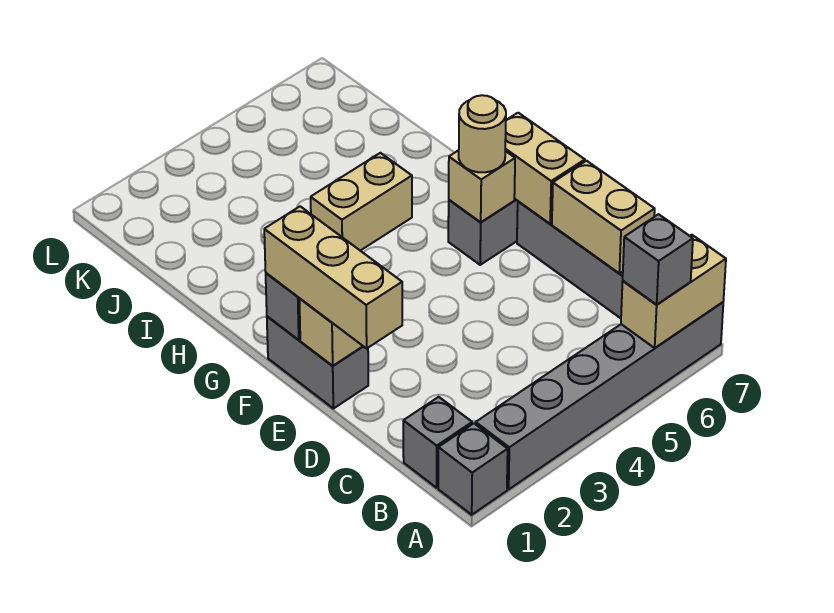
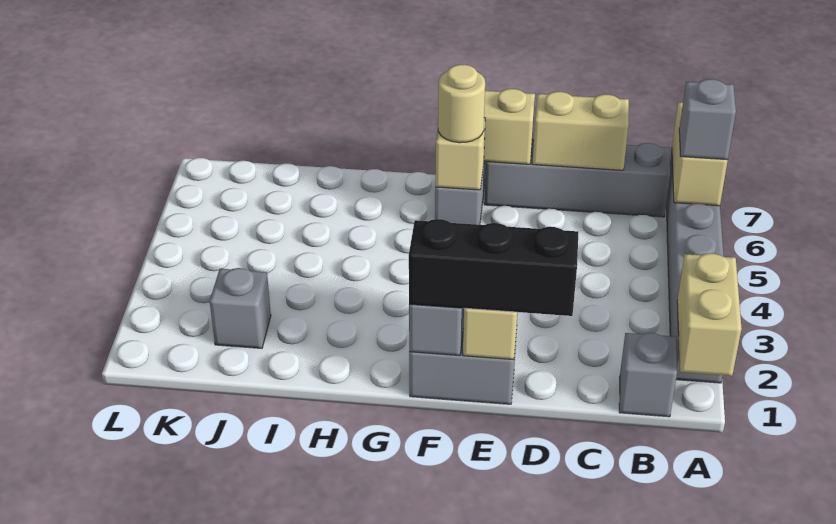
grey brick A1 level 1 -> grey brick J2 level 1
tan brick D1:F1 level 3 -> black brick D1:F1 level 3
tan brick H4:H5 level 1 -> tan brick A1:A2 level 2

